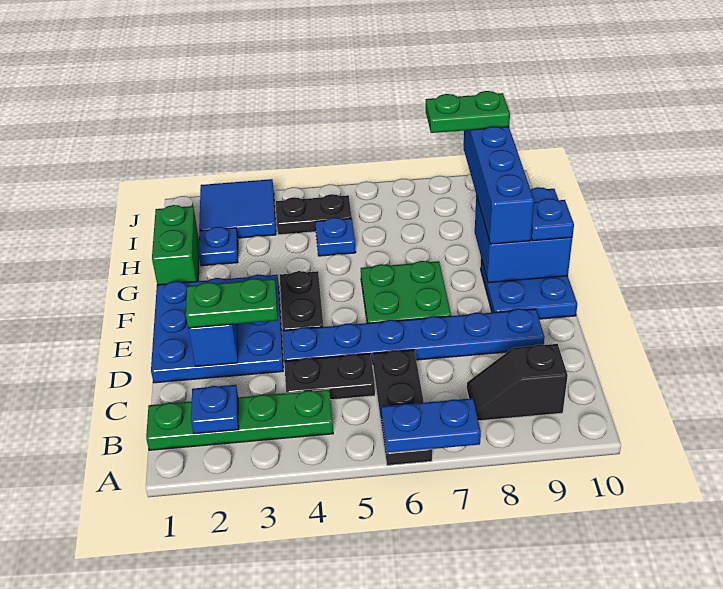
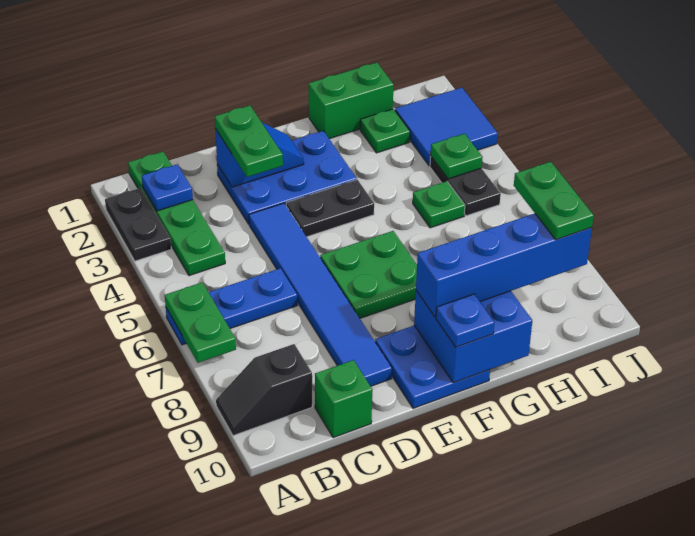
black plate A6:C6 level 1 -> blue plate A6:C6 level 1
blue plate A6:A7 level 2 -> green plate A6:A7 level 2
black slope B8:B9 level 1 top 9 -> black slope A9:B9 level 1 top B
black plate C4:C5 level 1 -> black plate A2:A3 level 1
none -> green brick C10 level 1
blue plate D1:F3 level 1 -> blue plate D2:F3 level 1
blue plate D4:D9 level 1 -> blue tile D4:D9 level 1
blue plate H2 level 1 -> green plate H2 level 1
blue plate H5 level 1 -> green plate H5 level 1
none -> green plate I4 level 2

